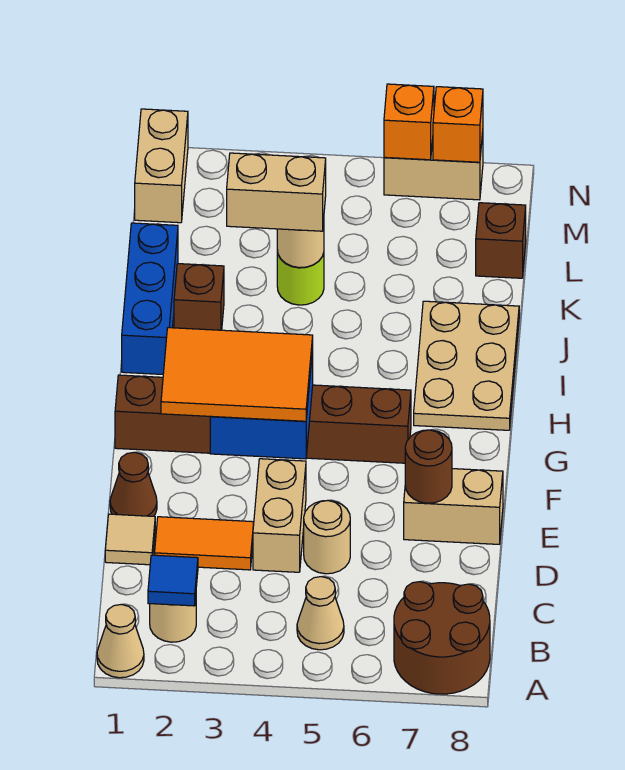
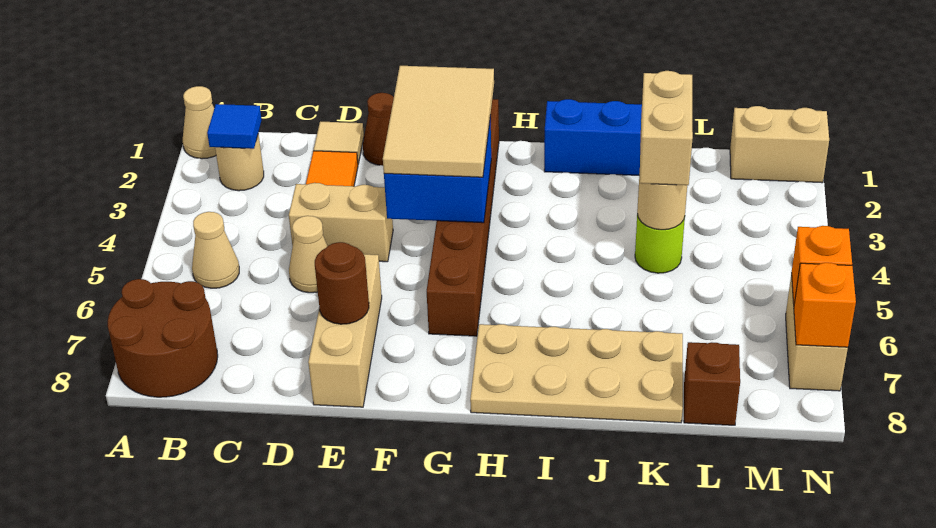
tan round brick D5 level 1 -> tan cone D5 level 1
tan brick E7:E8 level 1 -> tan brick E6:E8 level 1
orange tile F2:G4 level 3 -> tan tile F2:G4 level 3
tan plate H7:J8 level 1 -> tan plate H7:K8 level 1
brown brick J2 level 1 -> none

